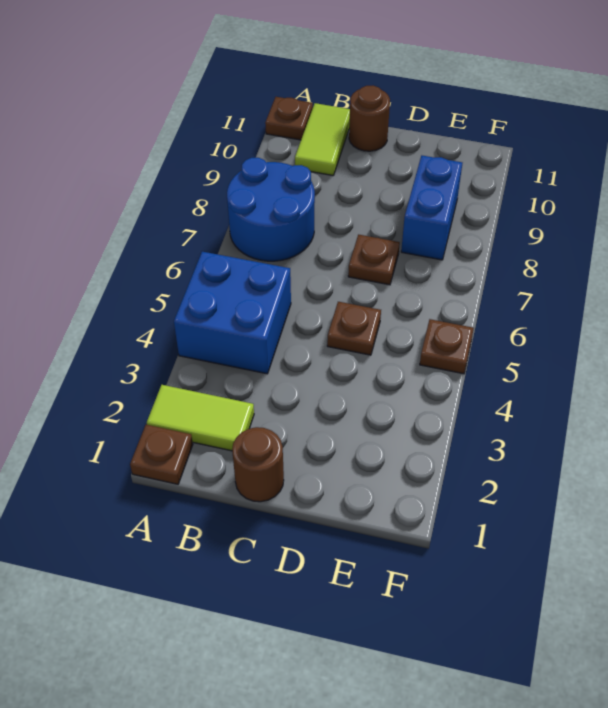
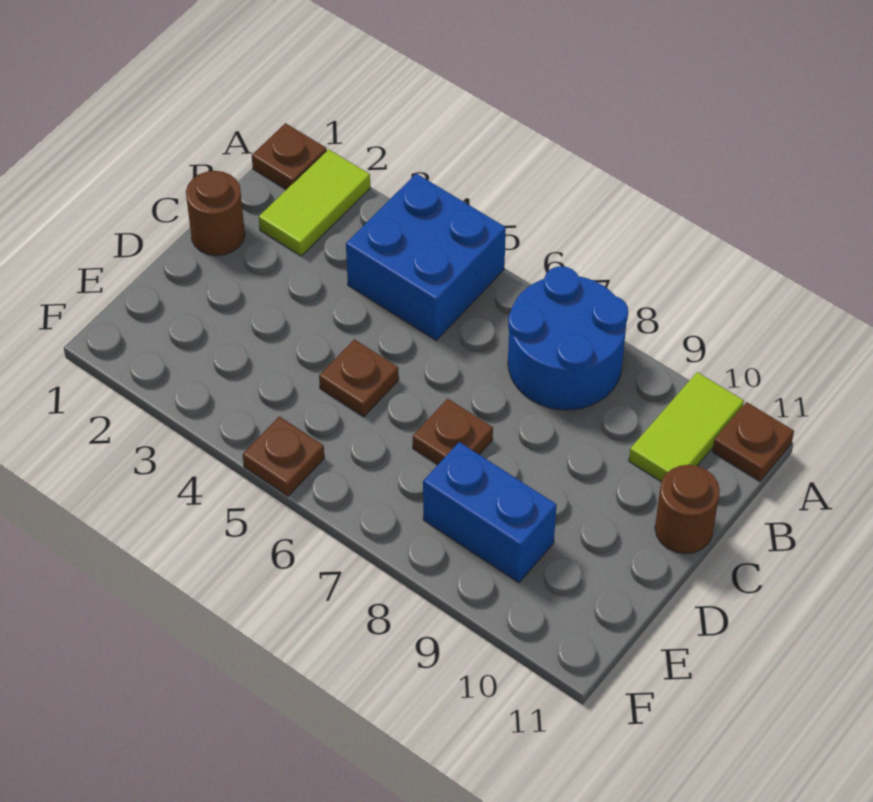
lime tile B10:B11 level 1 -> lime tile A10:B10 level 1

